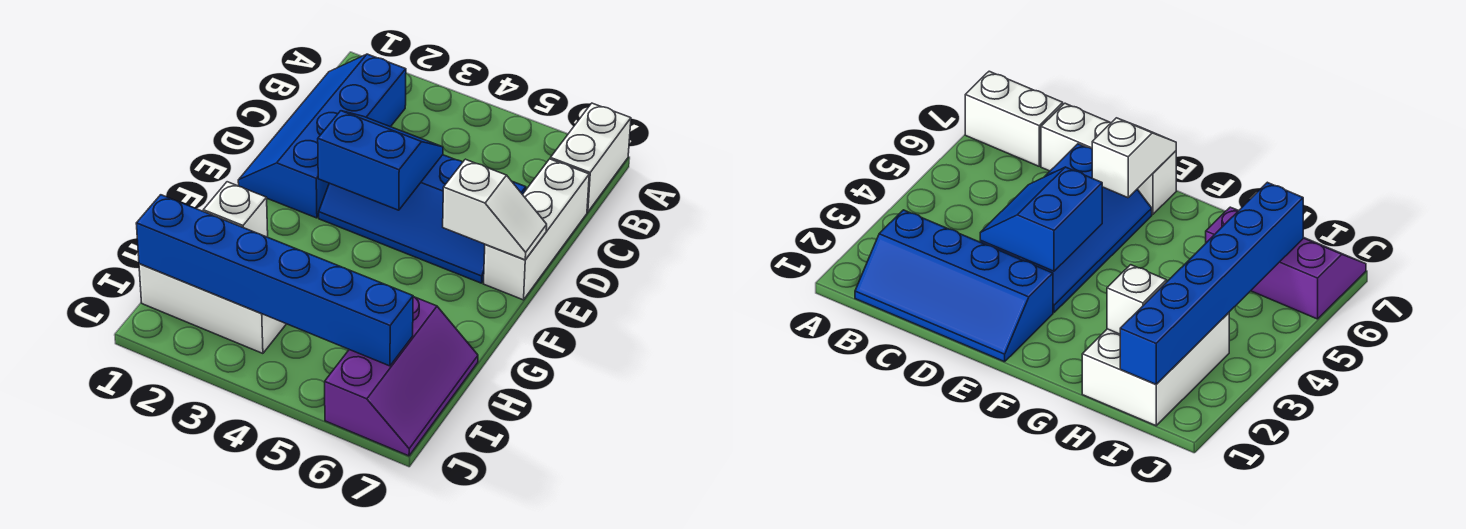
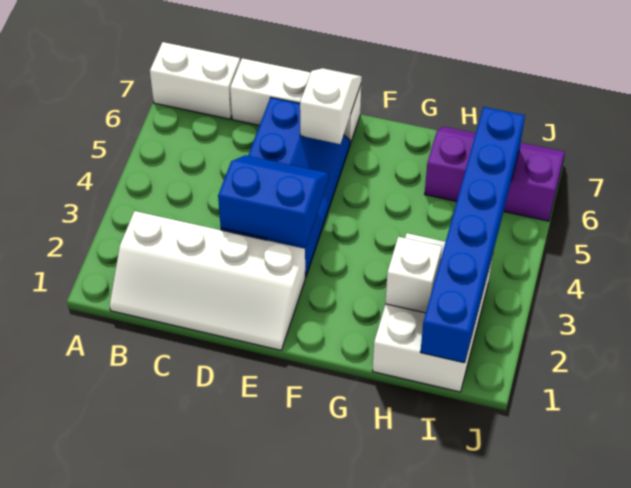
blue slope B1:E2 level 1 top 2 -> white slope B1:E2 level 1 top 2
blue slope D3:E4 level 2 top E -> blue slope D3:E4 level 2 top 3

